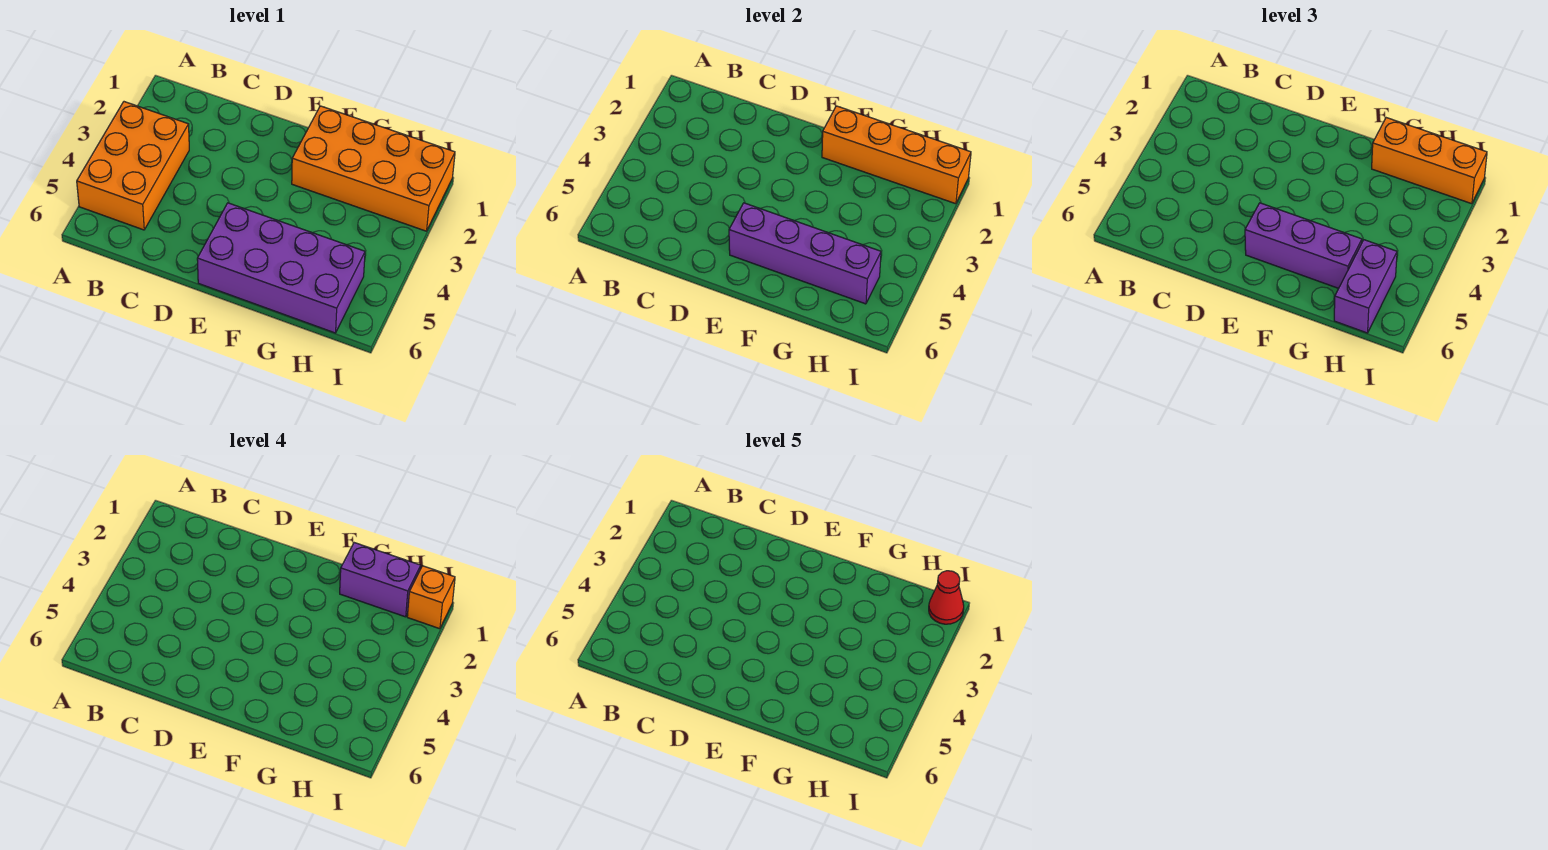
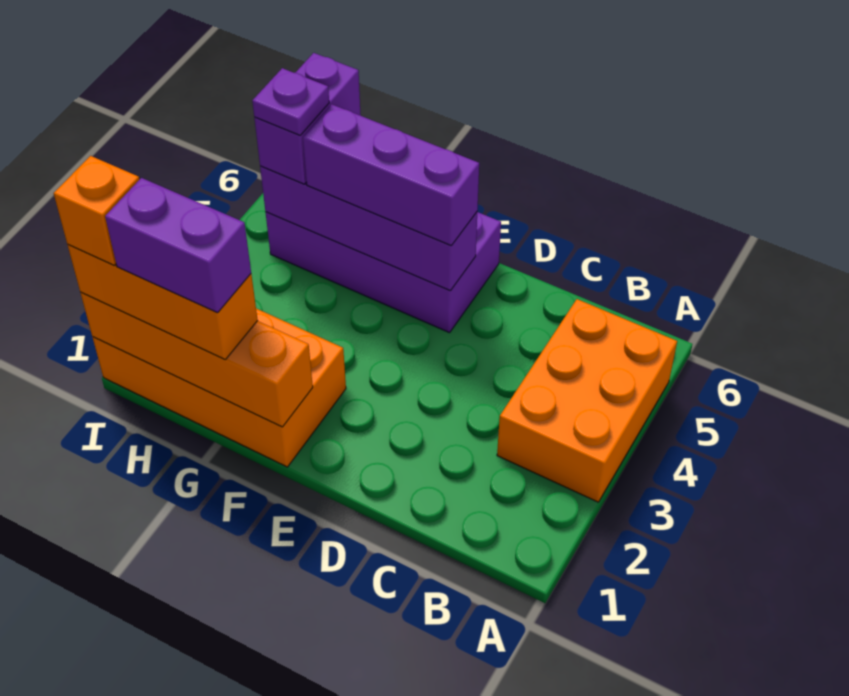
none -> purple plate H5 level 4
red cone I1 level 5 -> none

